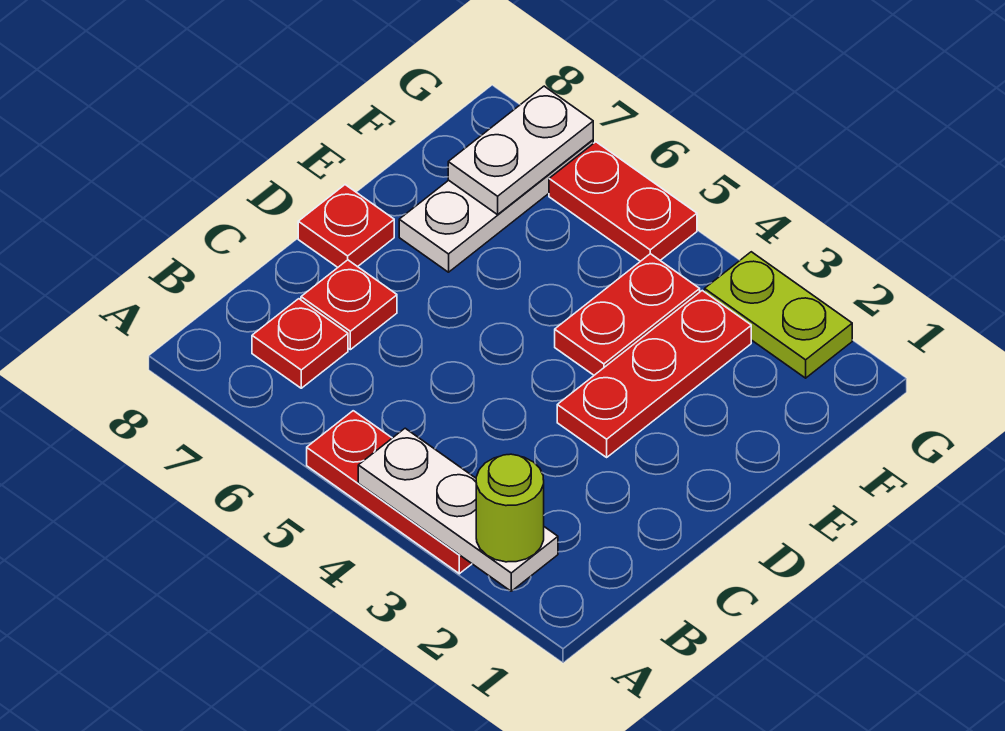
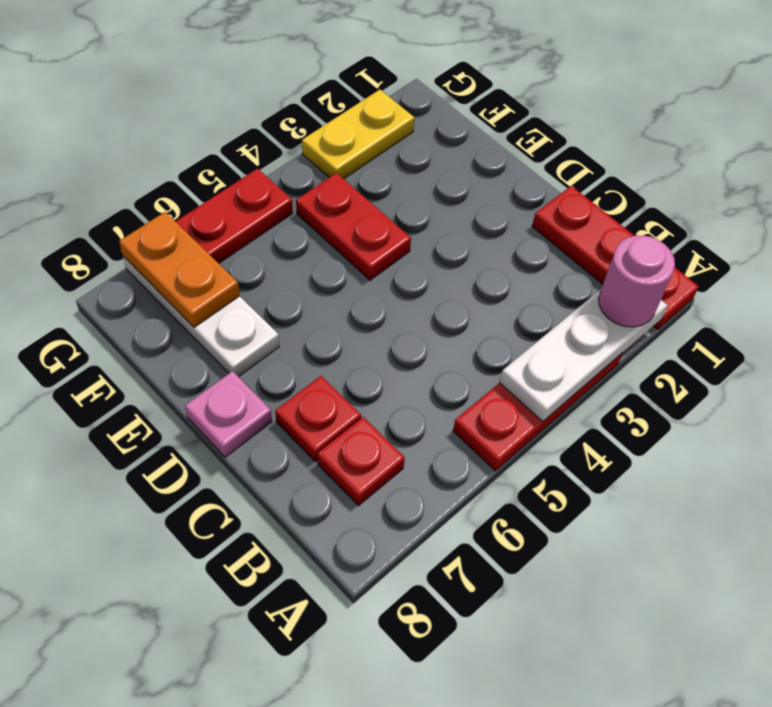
lime round brick A2 level 3 -> pink round brick A2 level 3
red plate D3:F3 level 1 -> red plate A1:C1 level 1
red plate D8 level 1 -> pink plate D8 level 1
white plate F7:G7 level 2 -> orange plate F7:G7 level 2
lime plate G2:G3 level 1 -> yellow plate G2:G3 level 1

